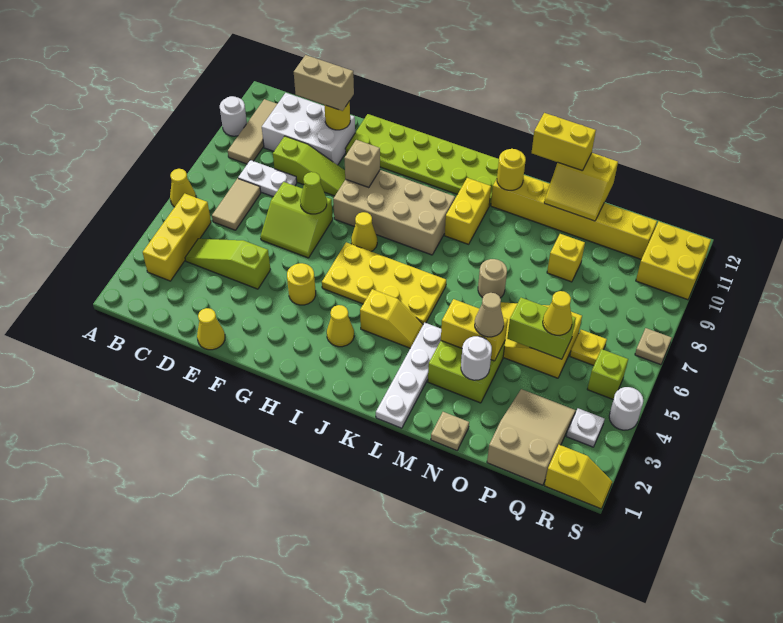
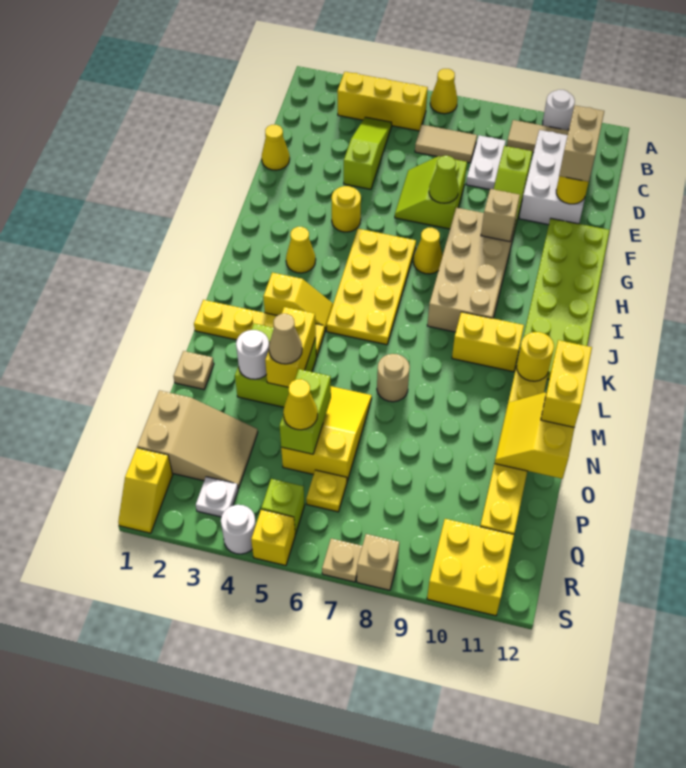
yellow slope J4:K4 level 1 top J -> yellow slope K3:K4 level 1 top 3
white plate L1:L4 level 1 -> yellow plate L1:L4 level 1
yellow brick O9 level 1 -> yellow brick S5 level 1
none -> tan brick S8 level 1

